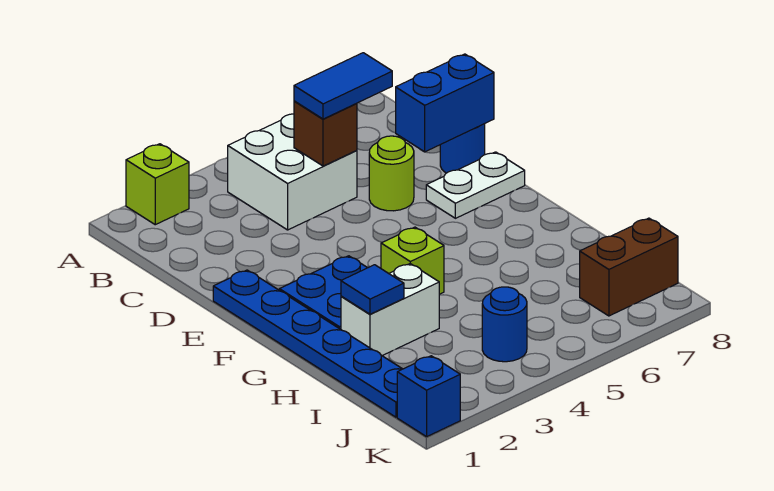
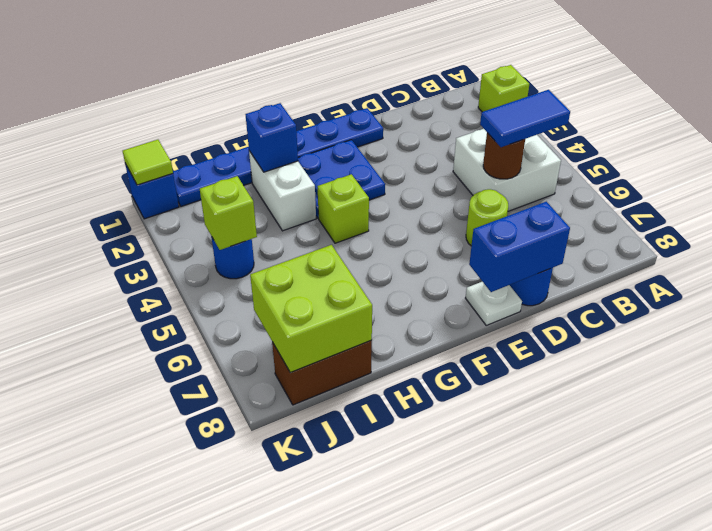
brown brick C5 level 2 -> brown round brick C5 level 2
blue tile C5:C6 level 3 -> blue tile B5:C5 level 3
blue brick D7:D8 level 2 -> blue brick D8:E8 level 2
white plate E7:E8 level 1 -> white plate E8 level 1
blue tile H2 level 2 -> blue brick H2 level 2
none -> lime brick I7:J8 level 2
none -> lime brick J4 level 2
brown brick J7:J8 level 1 -> brown brick I8:J8 level 1
none -> lime tile K1 level 2

